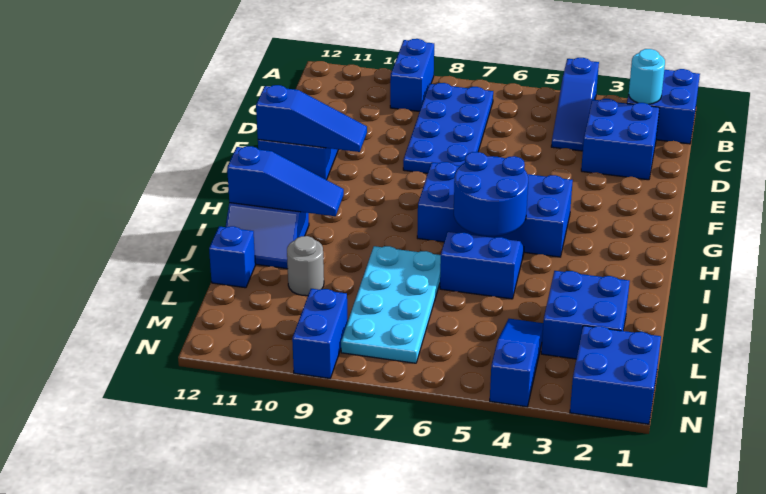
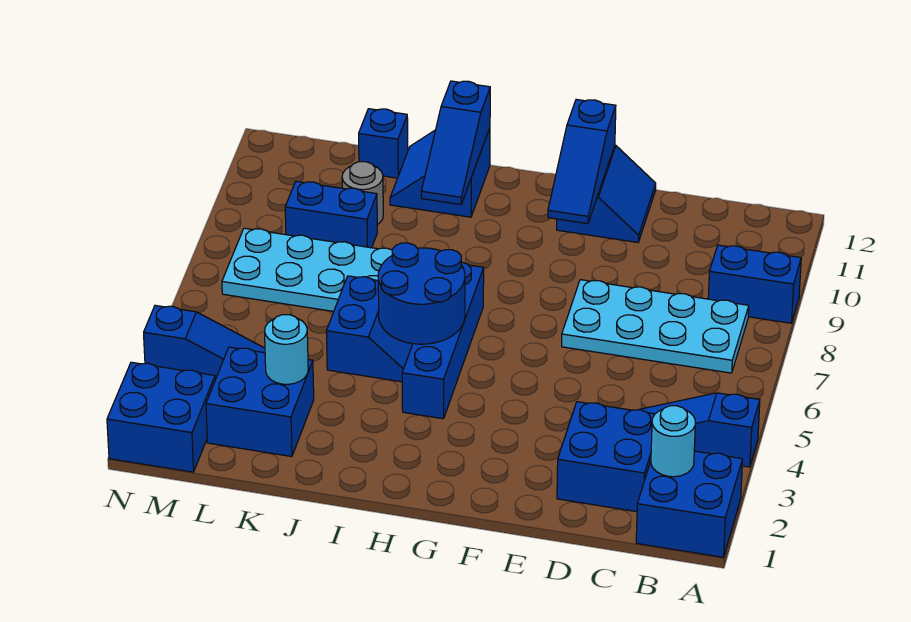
blue plate B7:E8 level 1 -> cyan plate B7:E8 level 1
blue brick G4:H7 level 1 -> blue brick H4:H7 level 1
none -> cyan round brick K3 level 2
blue brick M9:N9 level 1 -> blue brick K9:L9 level 1

